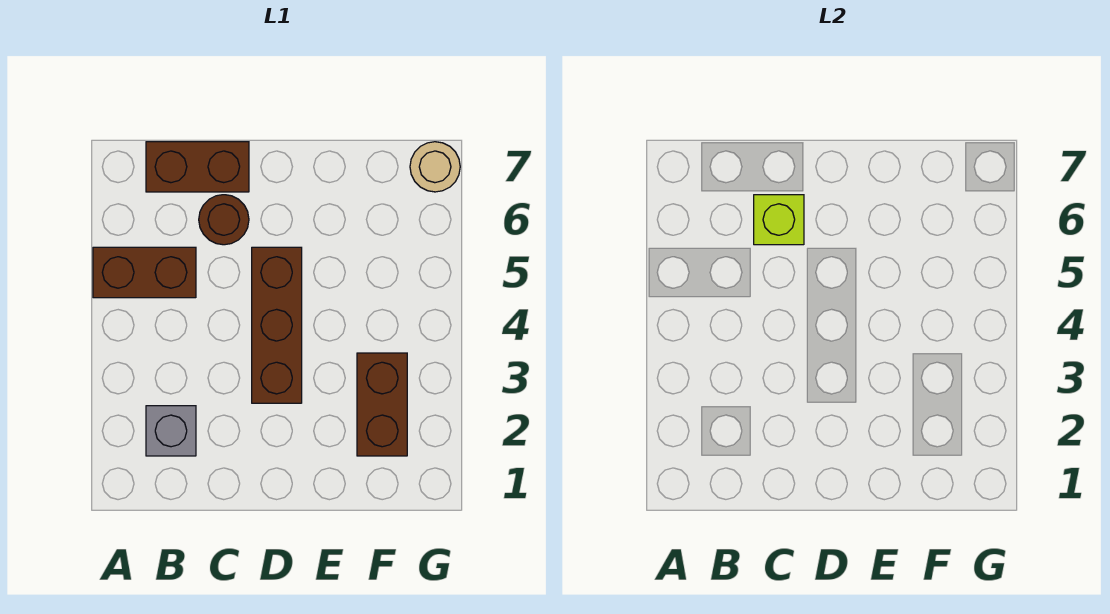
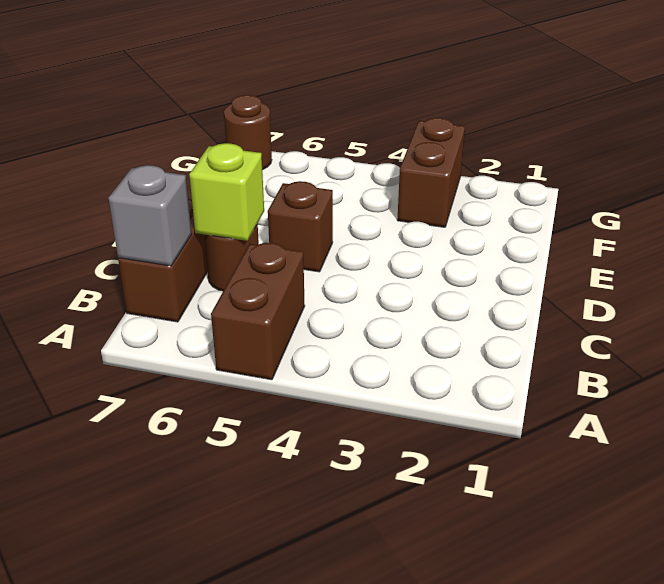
grey brick B2 level 1 -> grey brick B7 level 2
brown brick D3:D5 level 1 -> brown brick D5 level 1
brown brick F2:F3 level 1 -> brown brick F3:G3 level 1
tan round brick G7 level 1 -> brown round brick G7 level 1

